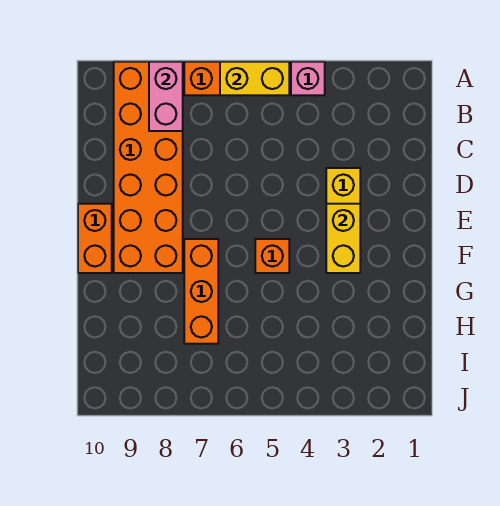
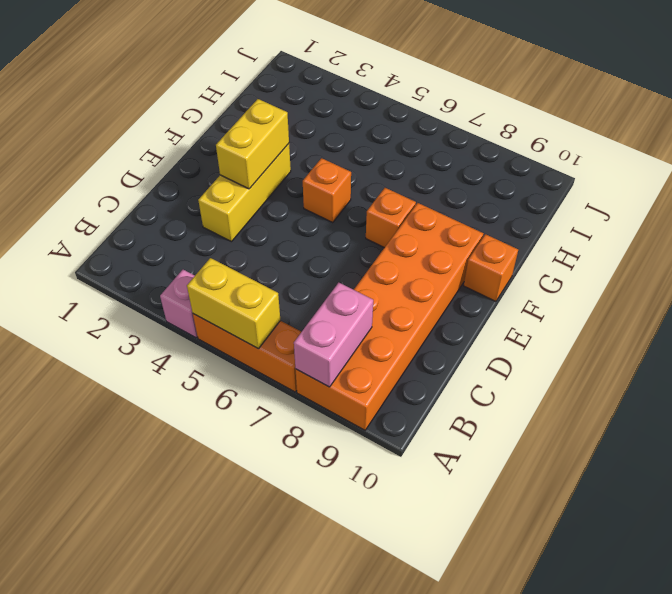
orange brick E10:F10 level 1 -> orange brick F10 level 1
orange brick F7:H7 level 1 -> orange brick F7 level 1

